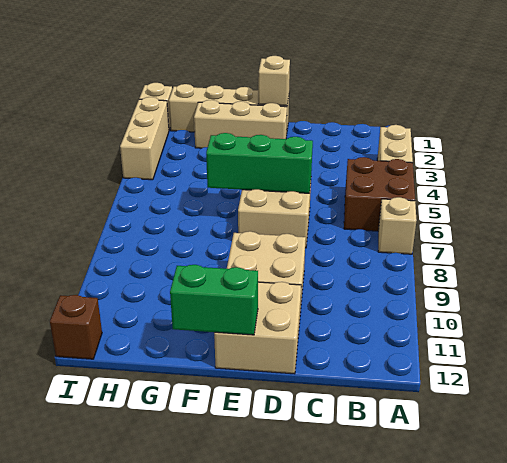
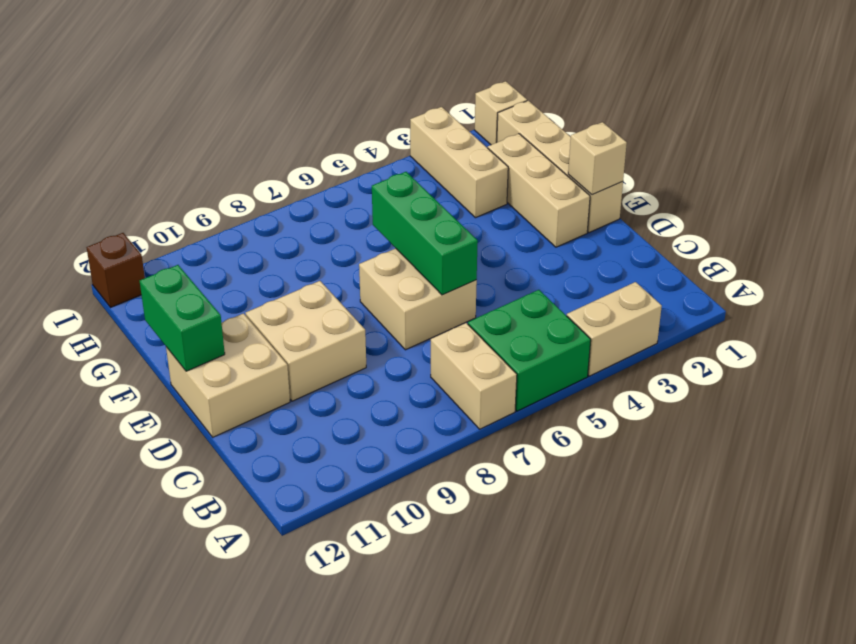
brown brick A5:B6 level 1 -> green brick A5:B6 level 1
tan brick A7 level 1 -> tan brick A7:B7 level 1
tan brick I2:I4 level 1 -> tan brick G3:I3 level 1

